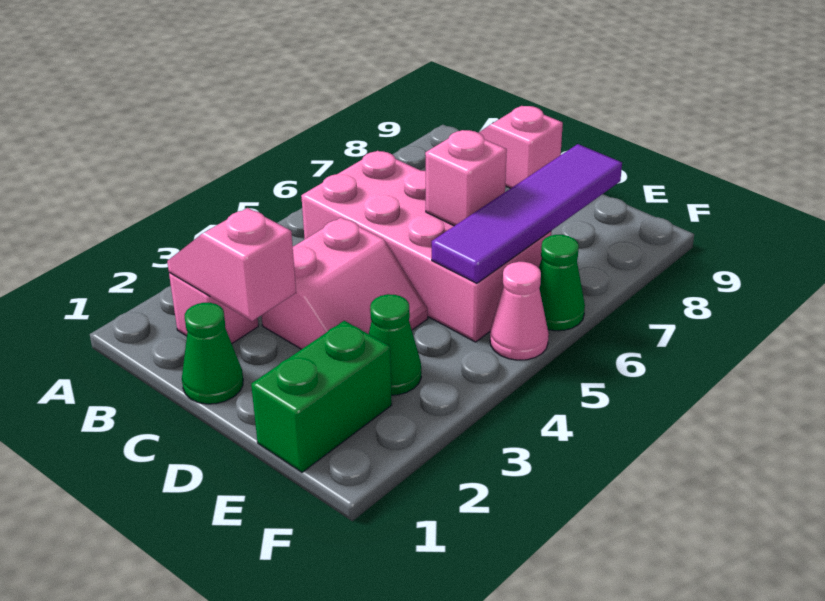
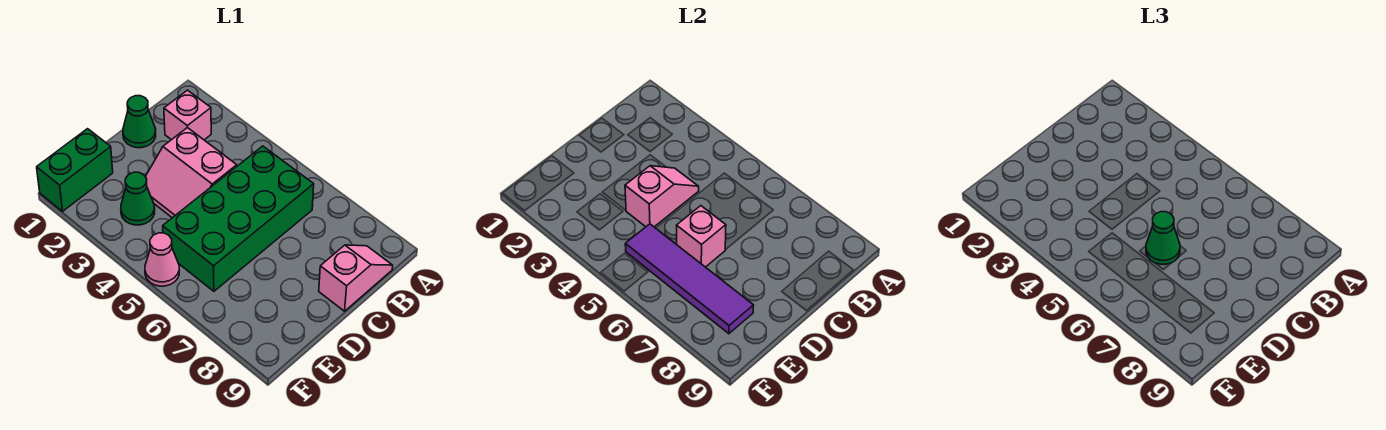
pink slope B2:C2 level 2 top C -> pink slope C4:D4 level 2 top D
pink brick B5:E6 level 1 -> green brick B5:E6 level 1
green brick E1:E2 level 1 -> green brick E1:F1 level 1
green cone F6 level 1 -> green cone D6 level 3

